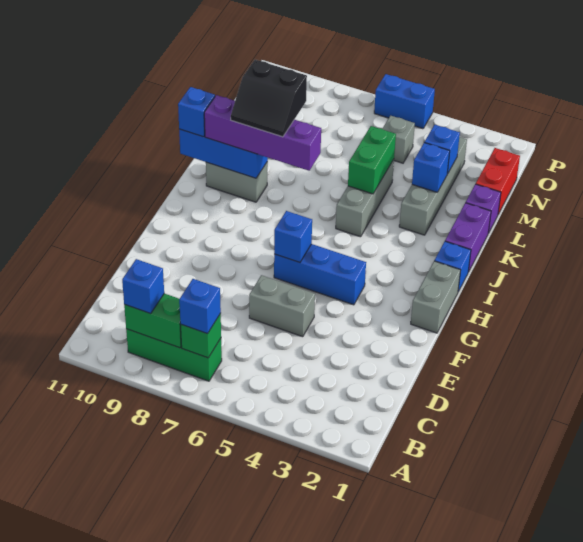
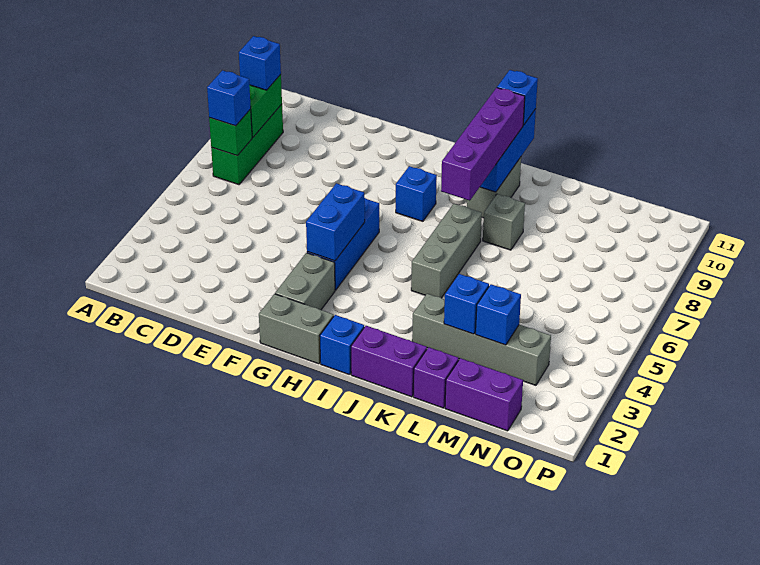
grey brick E5:E6 level 1 -> grey brick G2:G3 level 1
blue brick G6 level 2 -> blue brick H8 level 1
grey brick J5:L5 level 1 -> grey brick J5:J7 level 1
black slope J8:K9 level 4 top K -> none
green brick K5:L5 level 2 -> none
red brick M1:N1 level 1 -> purple brick M1:N1 level 1
grey brick N5 level 1 -> grey brick K8 level 1
blue brick P5:P6 level 1 -> blue brick G4:G5 level 2

